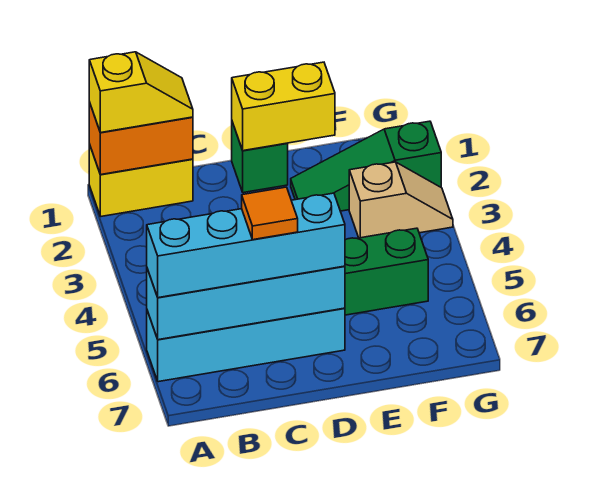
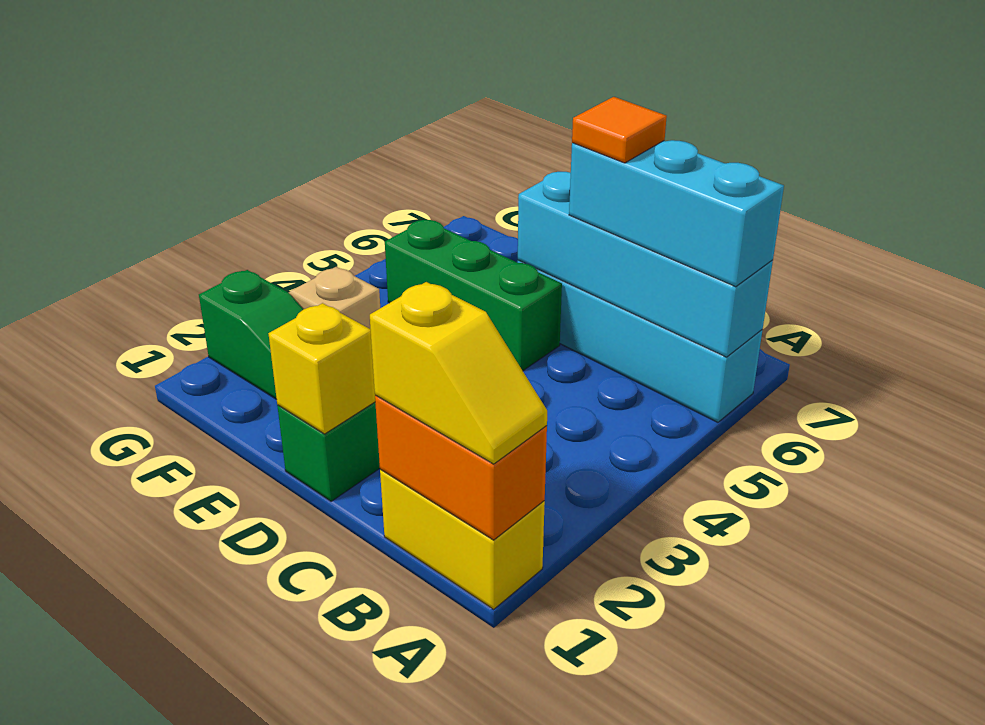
yellow slope A1:B1 level 3 top A -> yellow slope A1:B1 level 3 top B
cyan brick A6:D6 level 3 -> cyan brick A6:C6 level 3
yellow brick D1:E1 level 2 -> yellow brick D1 level 2

